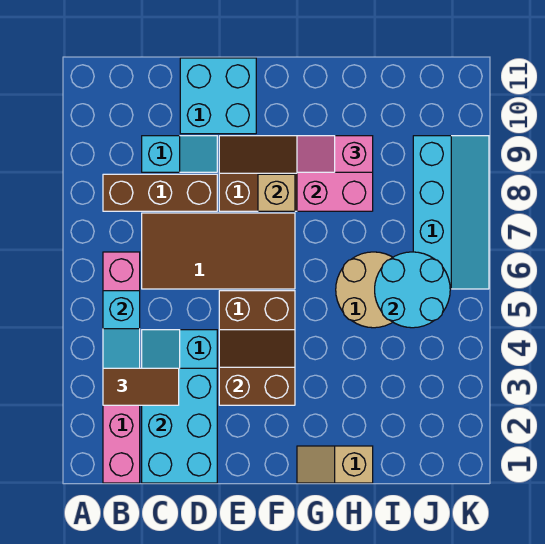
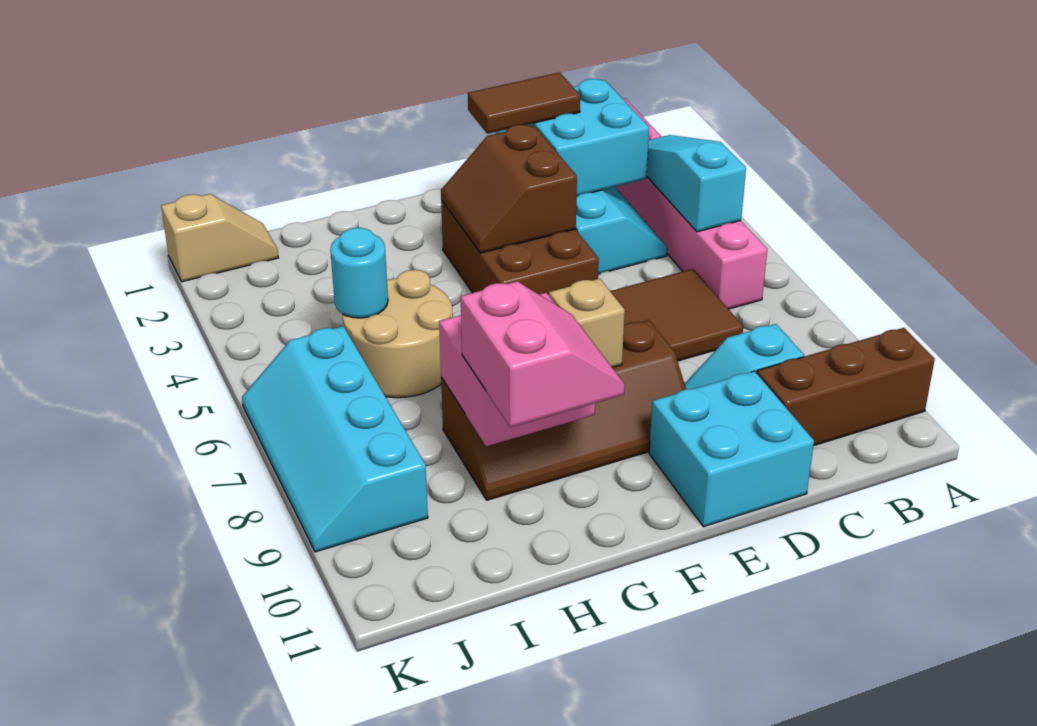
brown tile B3:C3 level 3 -> brown tile D2:E2 level 3
brown brick B8:D8 level 1 -> brown brick A10:C10 level 1
cyan brick C1:D3 level 2 -> cyan brick C2:D3 level 2
brown slope E3:F4 level 2 top 3 -> brown slope E3:F4 level 2 top E
tan slope G1:H1 level 1 top H -> tan slope J1:K1 level 1 top K
pink slope G9:H9 level 3 top H -> pink slope G9:H10 level 3 top H
cyan round brick I5:J6 level 2 -> cyan round brick I5 level 2

